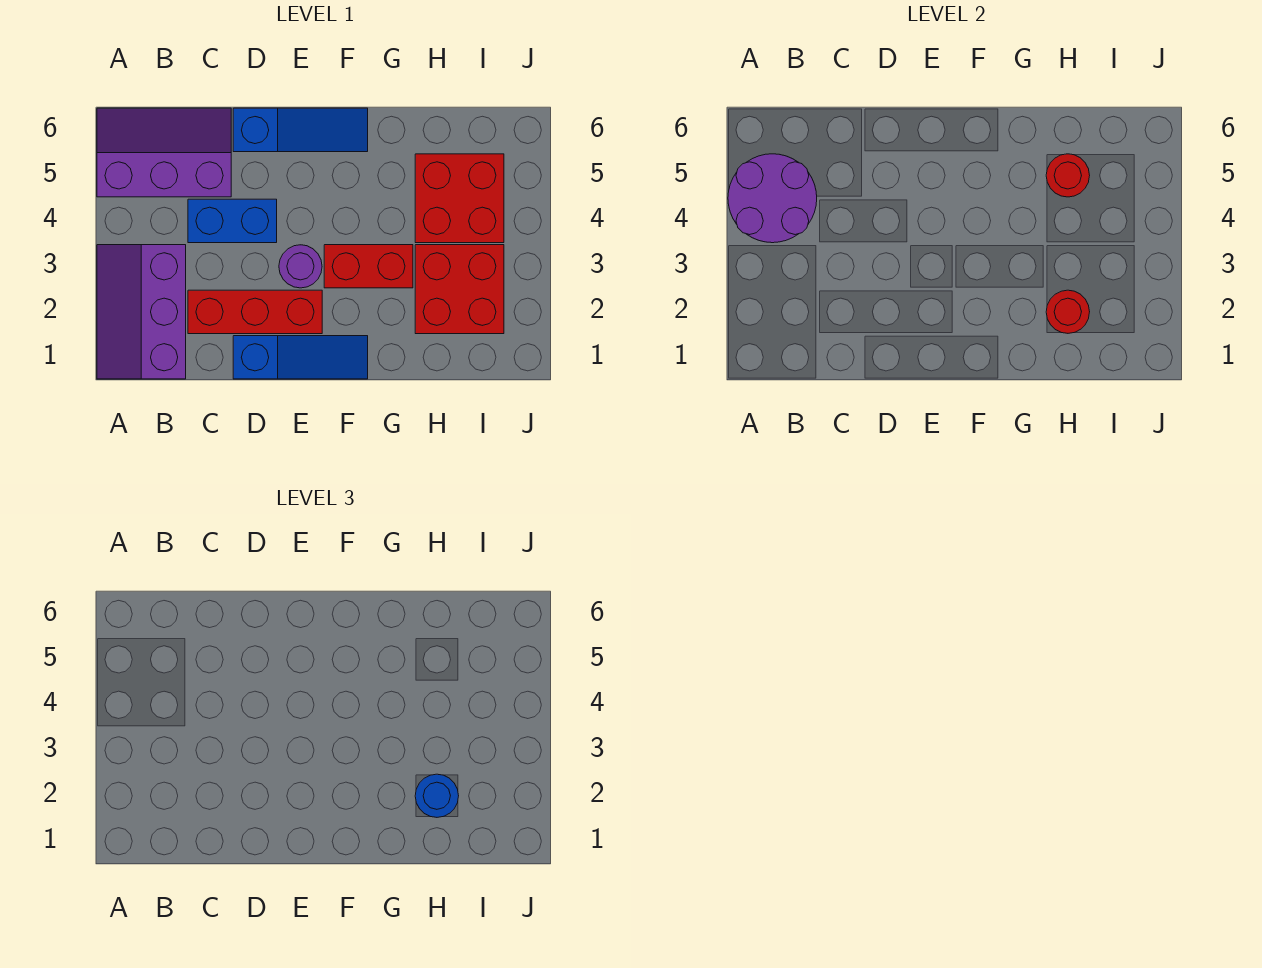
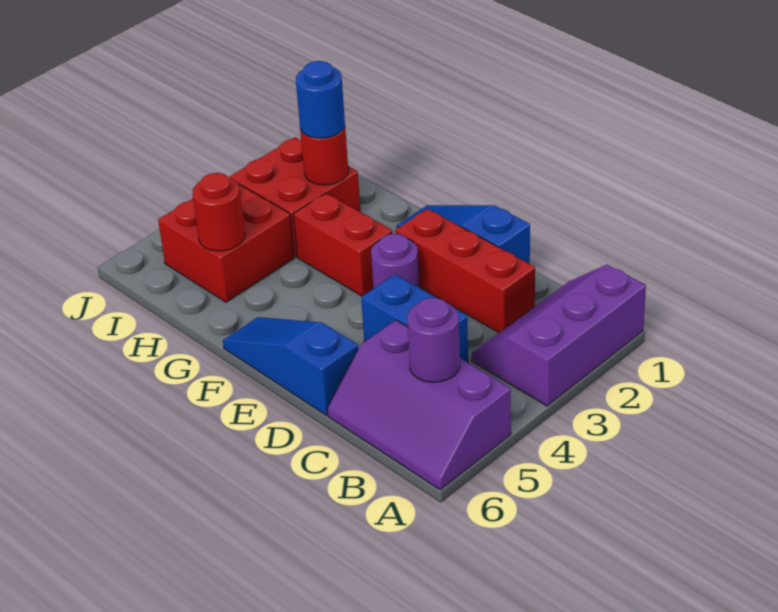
purple slope A1:B3 level 1 top B -> purple slope A1:B3 level 1 top A
purple round brick A4:B5 level 2 -> purple round brick B5 level 2

